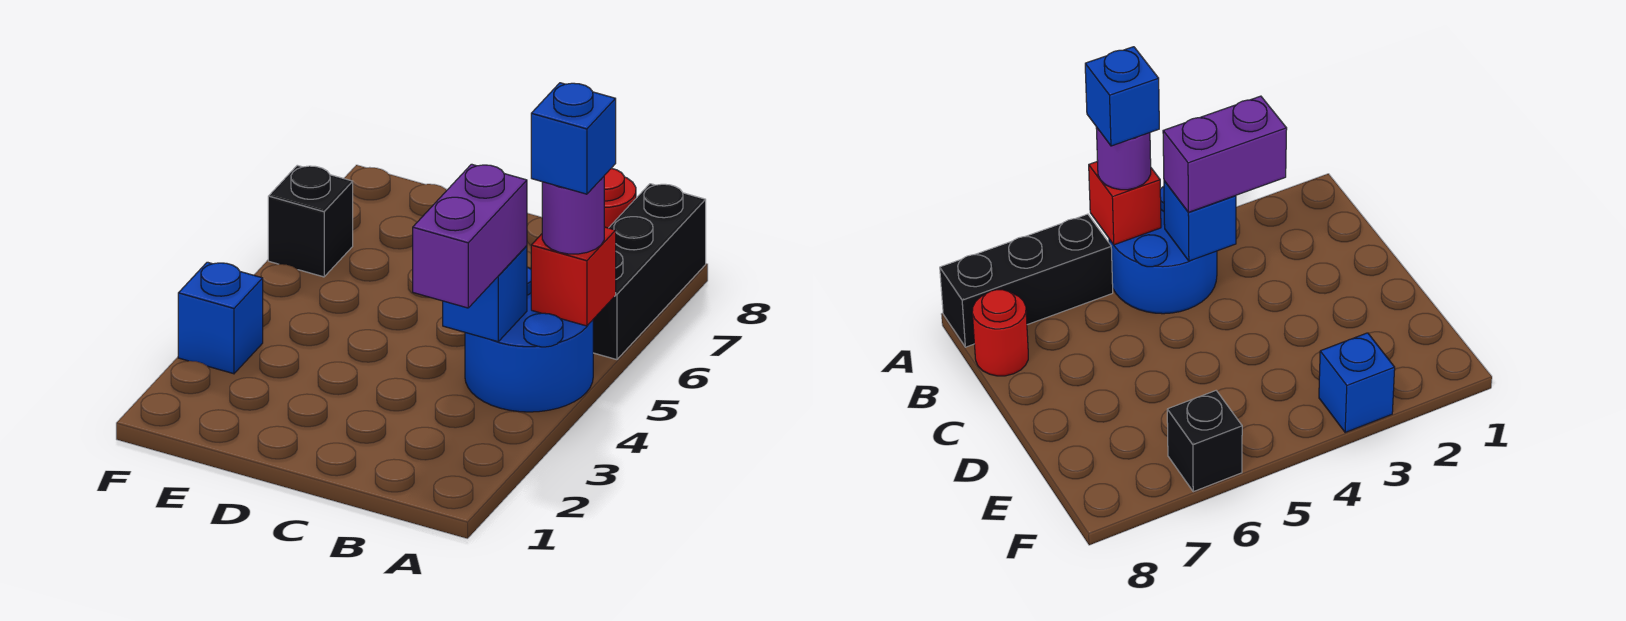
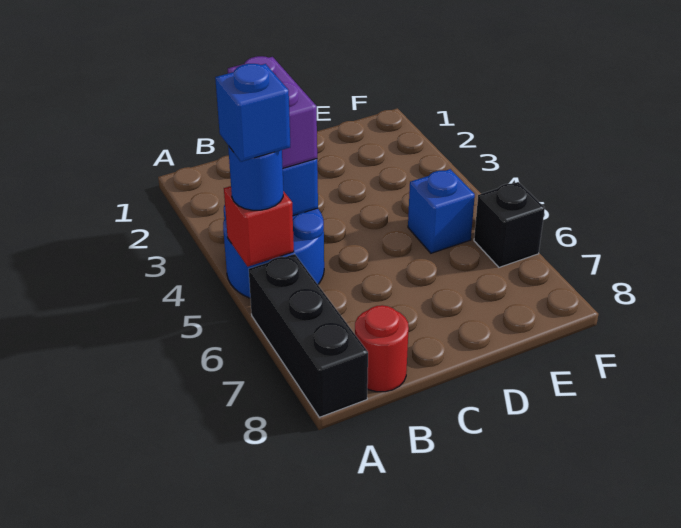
purple round brick A5 level 3 -> blue round brick A5 level 3
blue brick F3 level 1 -> blue brick E5 level 1

